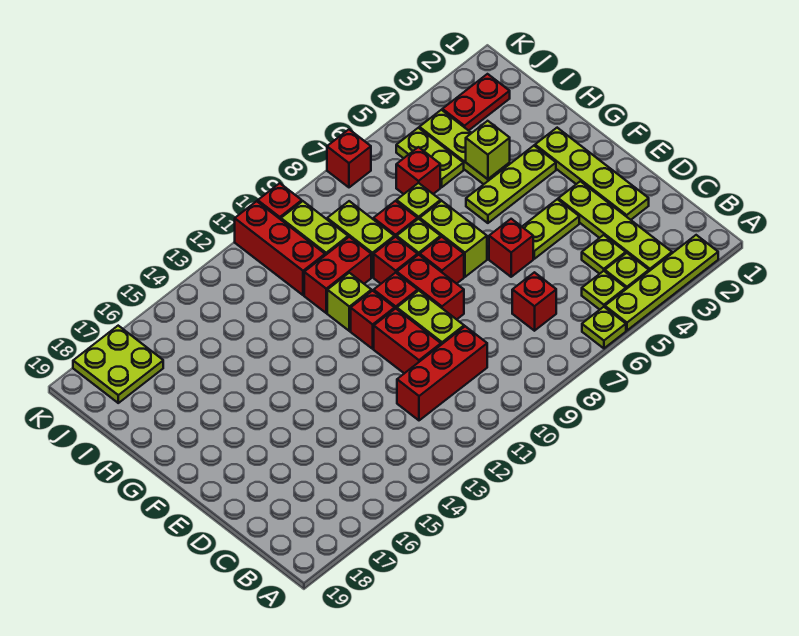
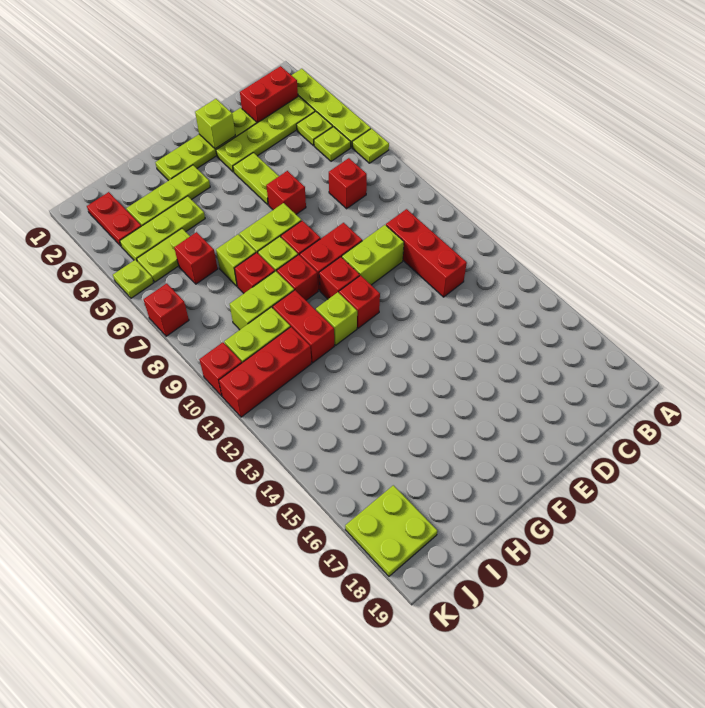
lime plate C4 level 1 -> lime plate K5 level 1
red brick D11:E11 level 1 -> red brick B2:C2 level 1
lime plate G3:G5 level 1 -> lime plate G3:I3 level 1
lime brick H4 level 2 -> lime brick E2 level 2

